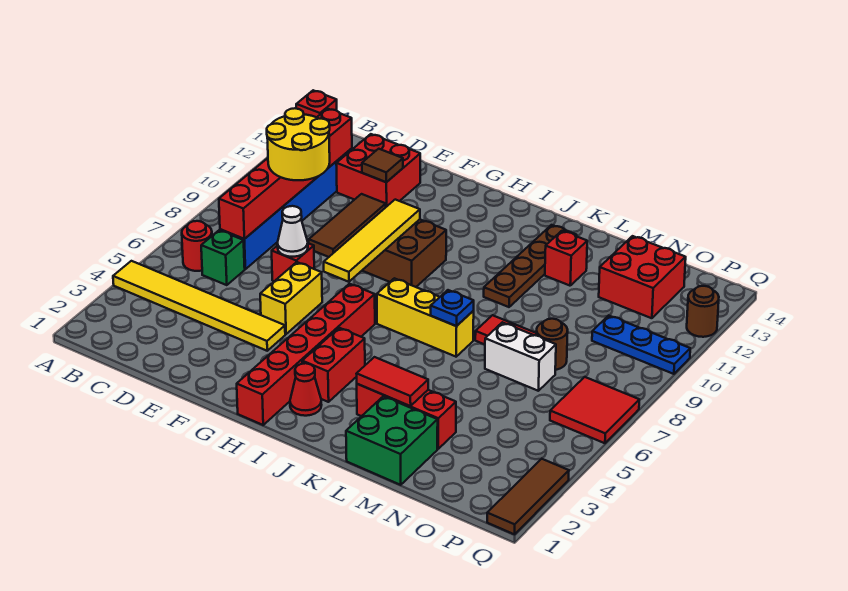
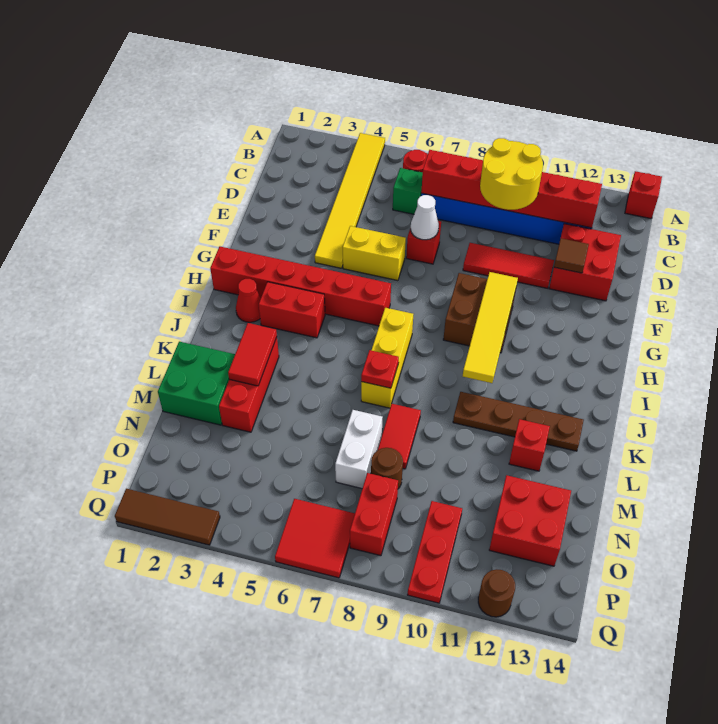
brown tile E9:E11 level 1 -> red tile E9:E11 level 1
yellow tile G7:G10 level 2 -> yellow tile G10:J10 level 2
blue plate K7 level 2 -> red plate K7 level 2
none -> red brick O8:P8 level 1
blue plate O10:Q10 level 1 -> red plate O10:Q10 level 1

